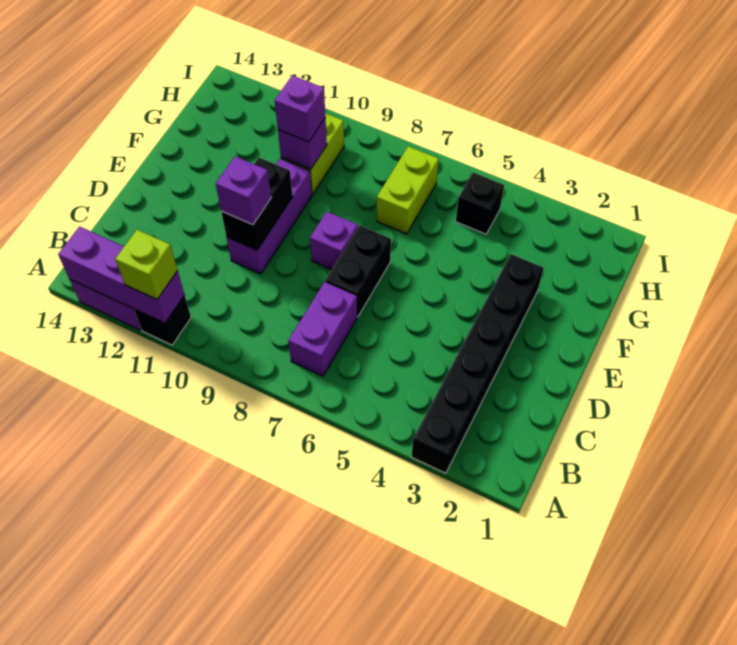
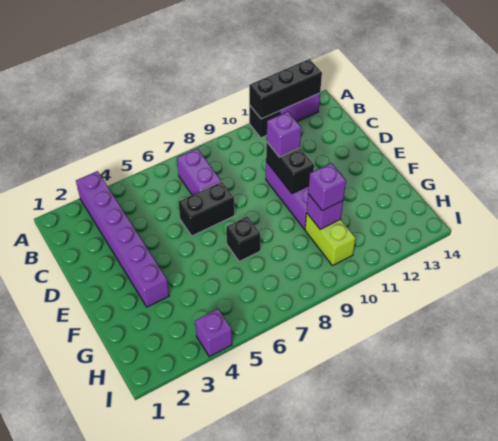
black brick A3:F3 level 1 -> purple brick A3:F3 level 1
purple brick A11:A13 level 2 -> black brick A11:A13 level 2
lime brick A11 level 3 -> none
black brick D7:E7 level 1 -> black brick D6:D7 level 1
purple brick E8 level 1 -> purple brick I4 level 1
lime brick G7:H7 level 1 -> none
black brick H5 level 1 -> black brick F7 level 1

